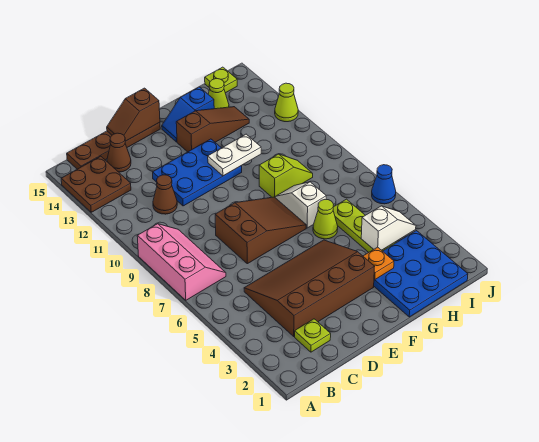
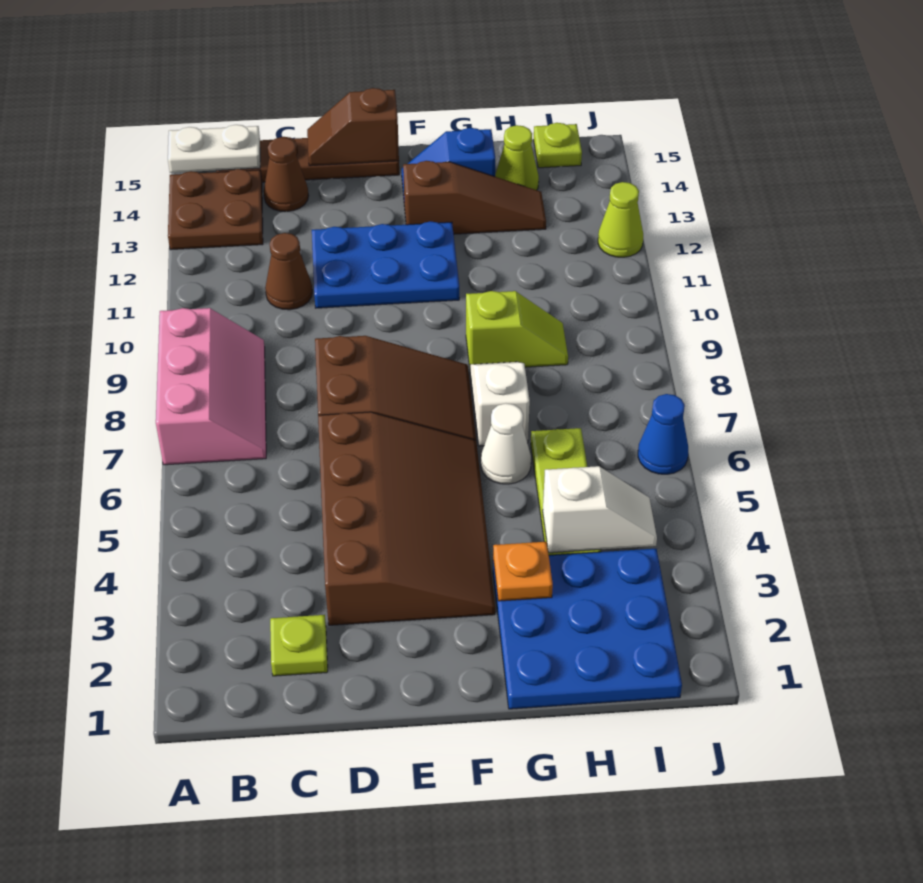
brown slope C3:F5 level 1 top 3 -> brown slope D3:F6 level 1 top D
white plate F11:G11 level 2 -> white plate A15:B15 level 2
lime cone G6 level 1 -> white cone G6 level 1

